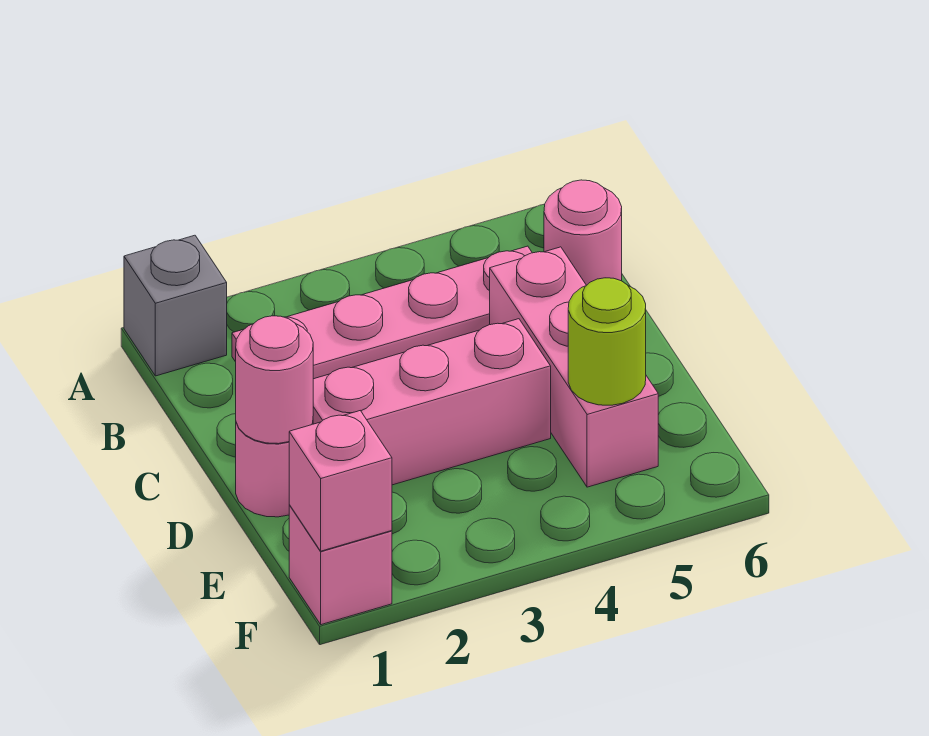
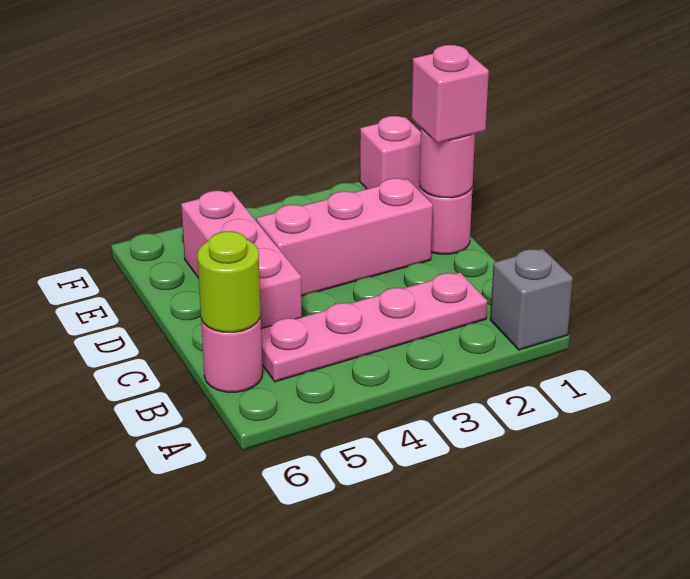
lime round brick E5 level 2 -> lime round brick B6 level 2
pink brick F1 level 2 -> pink brick D1 level 3

